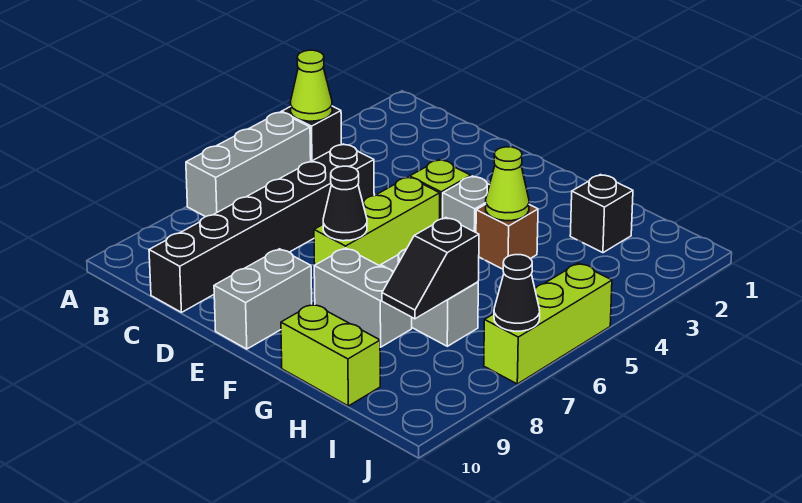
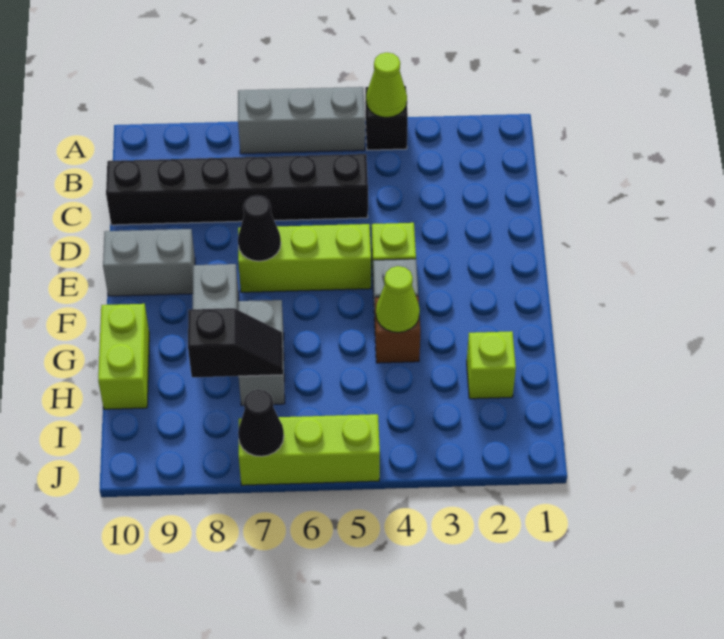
black brick H2 level 1 -> lime brick H2 level 1
black slope H7:H8 level 2 top 7 -> black slope H7:H8 level 2 top 8

